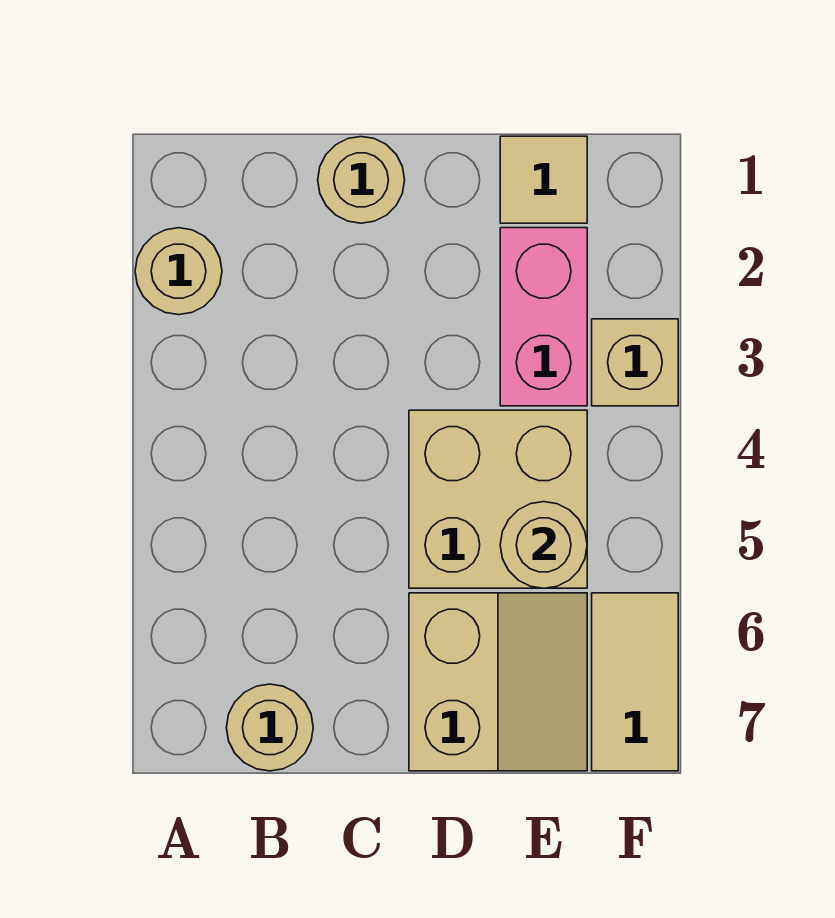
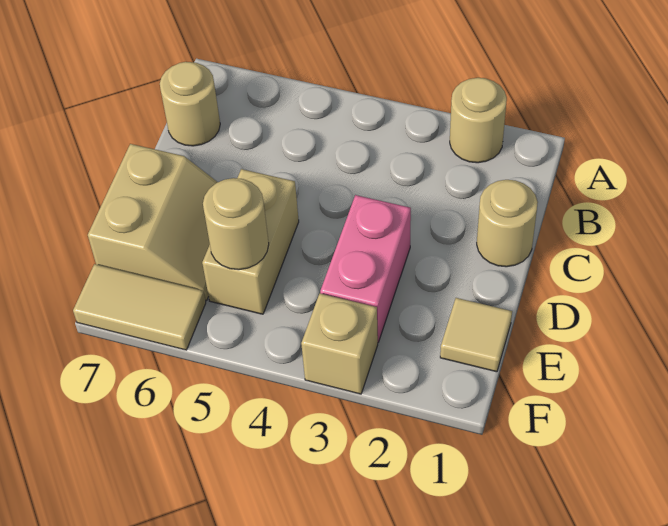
tan brick D4:E5 level 1 -> tan brick D5:E5 level 1
tan slope D6:E7 level 1 top D -> tan slope D6:E7 level 1 top 7
pink brick E2:E3 level 1 -> pink brick D3:E3 level 1

